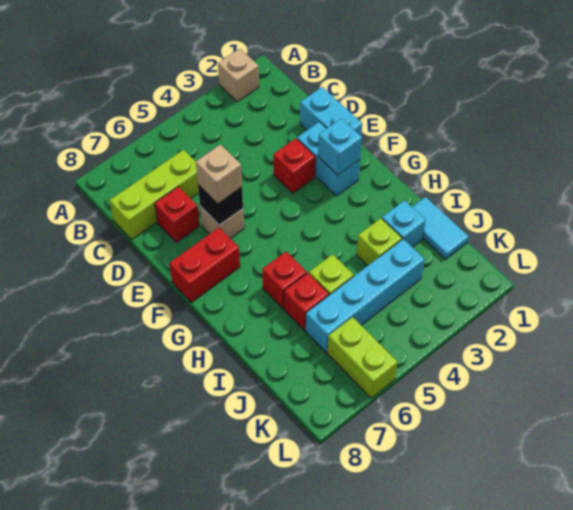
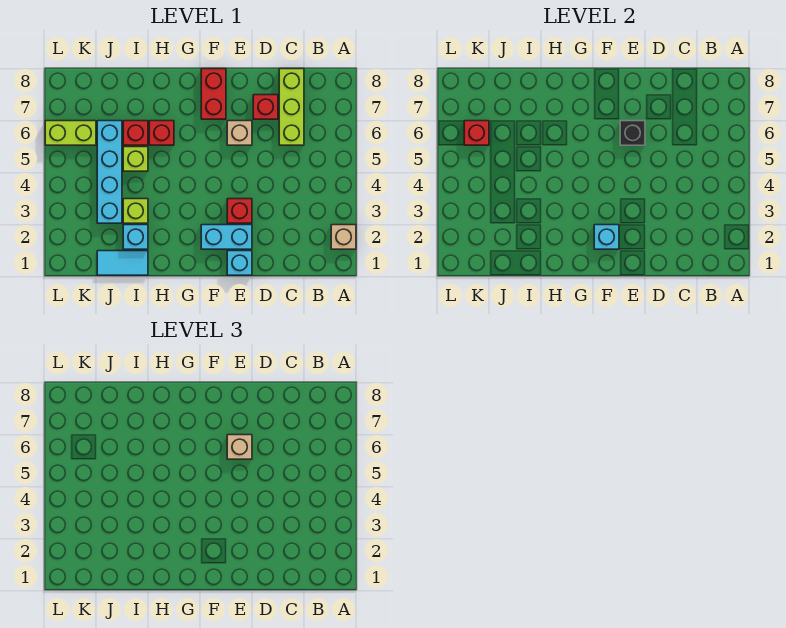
cyan brick D1:E1 level 1 -> cyan brick E1 level 1
none -> red brick K6 level 2

